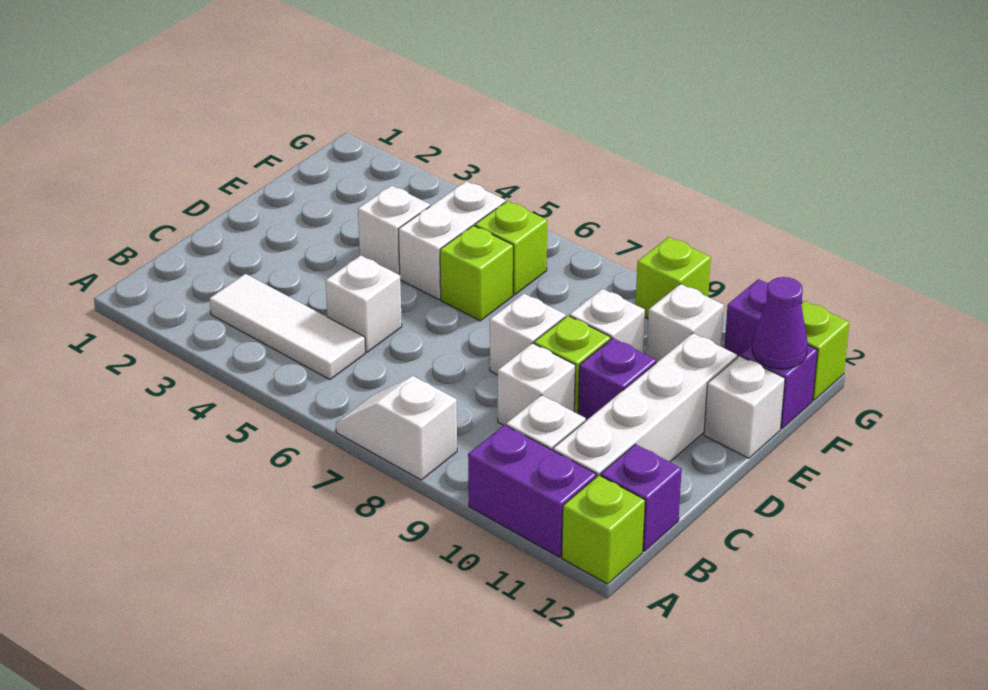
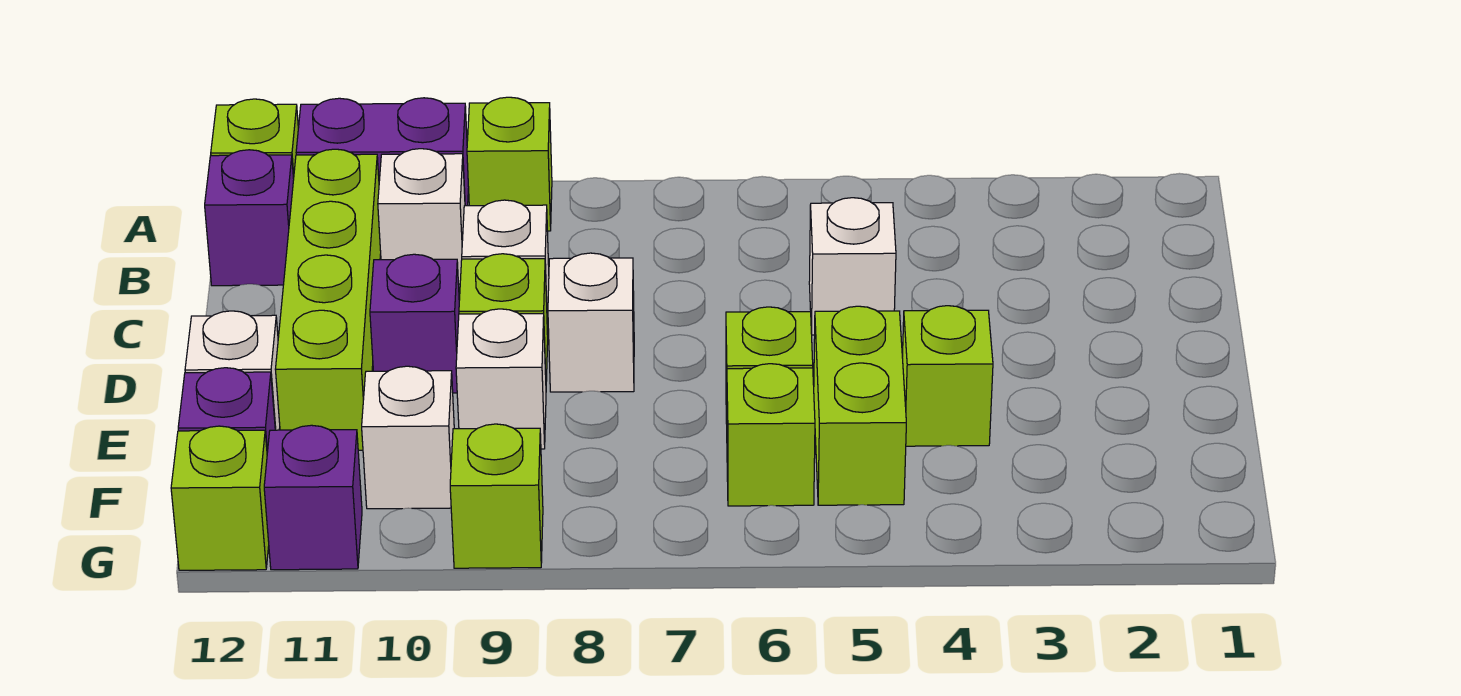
white slope A7:A8 level 1 top 8 -> none
none -> lime brick A9 level 1
white tile B3:B5 level 1 -> none
white brick B11:E11 level 1 -> lime brick B11:E11 level 1
white brick E4 level 1 -> lime brick E4 level 1
white brick E5:F5 level 1 -> lime brick E5:F5 level 1
purple cone F12 level 2 -> none

